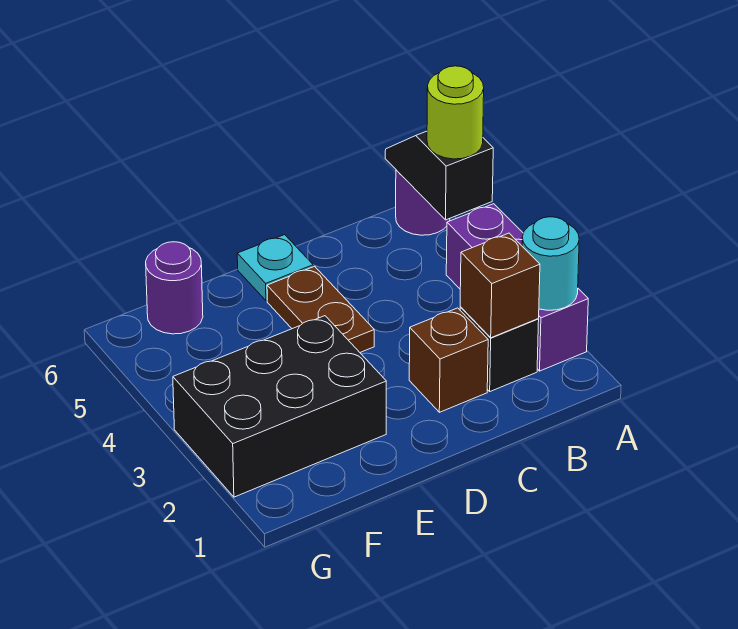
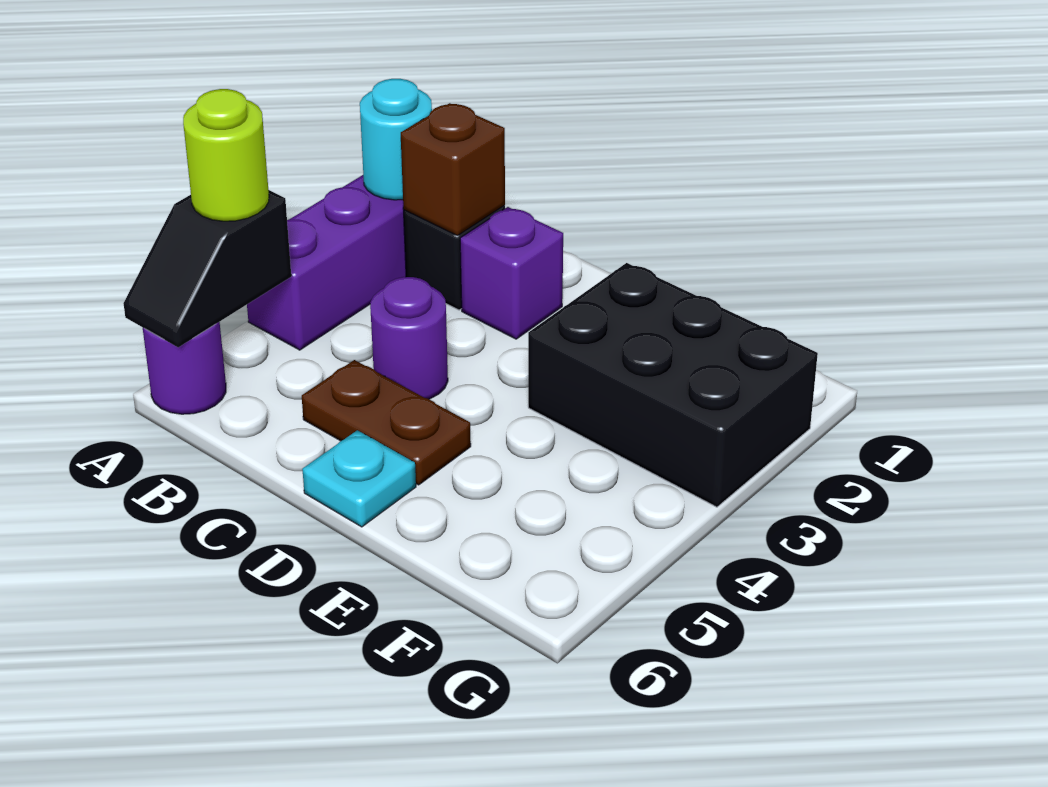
brown brick C2 level 1 -> purple brick C2 level 1
brown plate D4:D5 level 1 -> brown plate C5:D5 level 1
purple round brick F6 level 1 -> purple round brick C4 level 1

